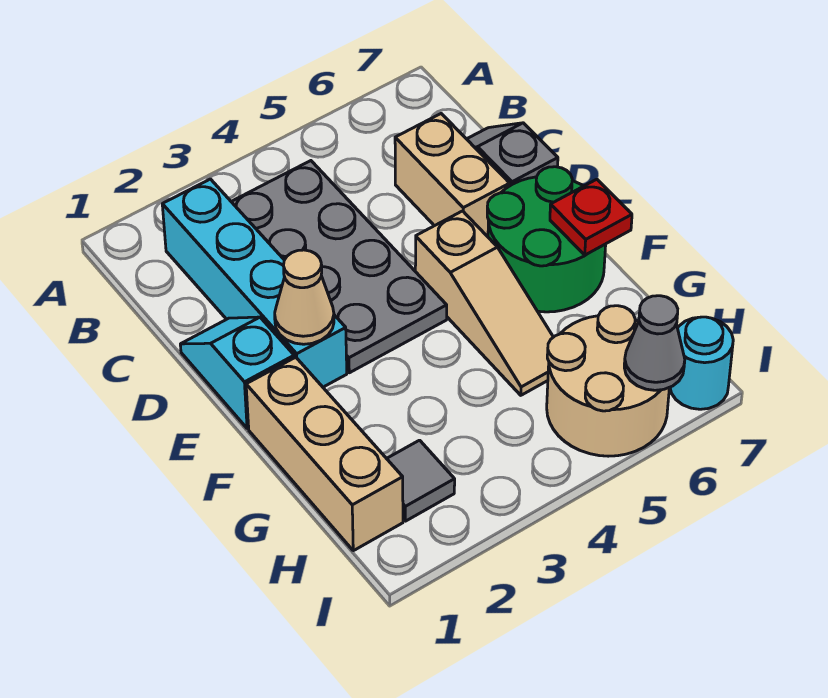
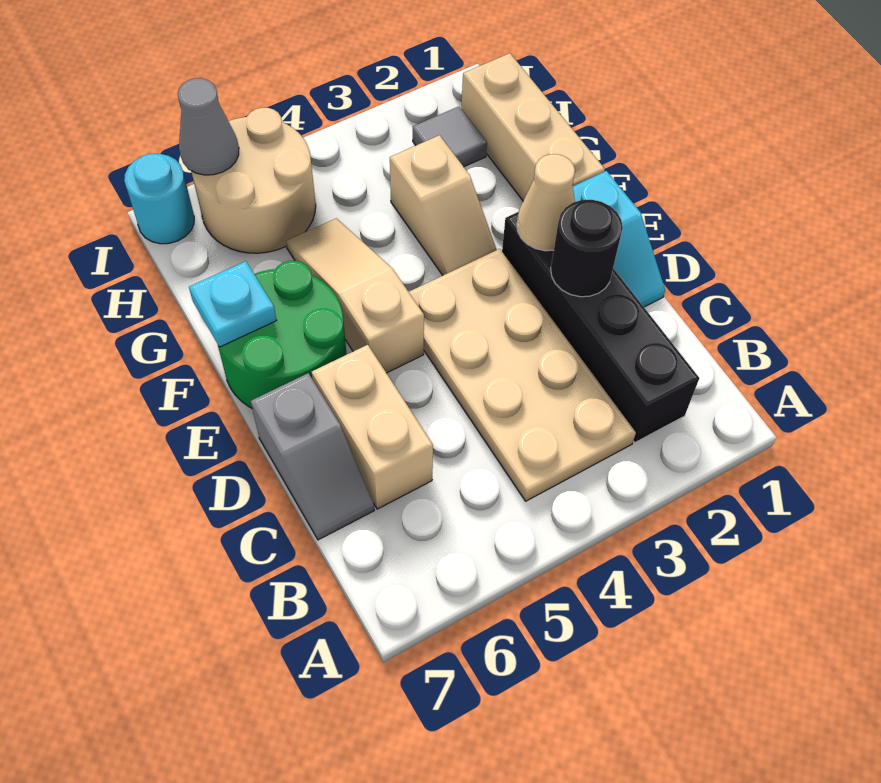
cyan brick B2:E2 level 1 -> black brick B2:E2 level 1
grey plate B3:E4 level 1 -> tan plate B3:E4 level 1
none -> black round brick D2 level 2
none -> tan slope F3:G3 level 1 top G
red plate F7 level 2 -> cyan plate F7 level 2

